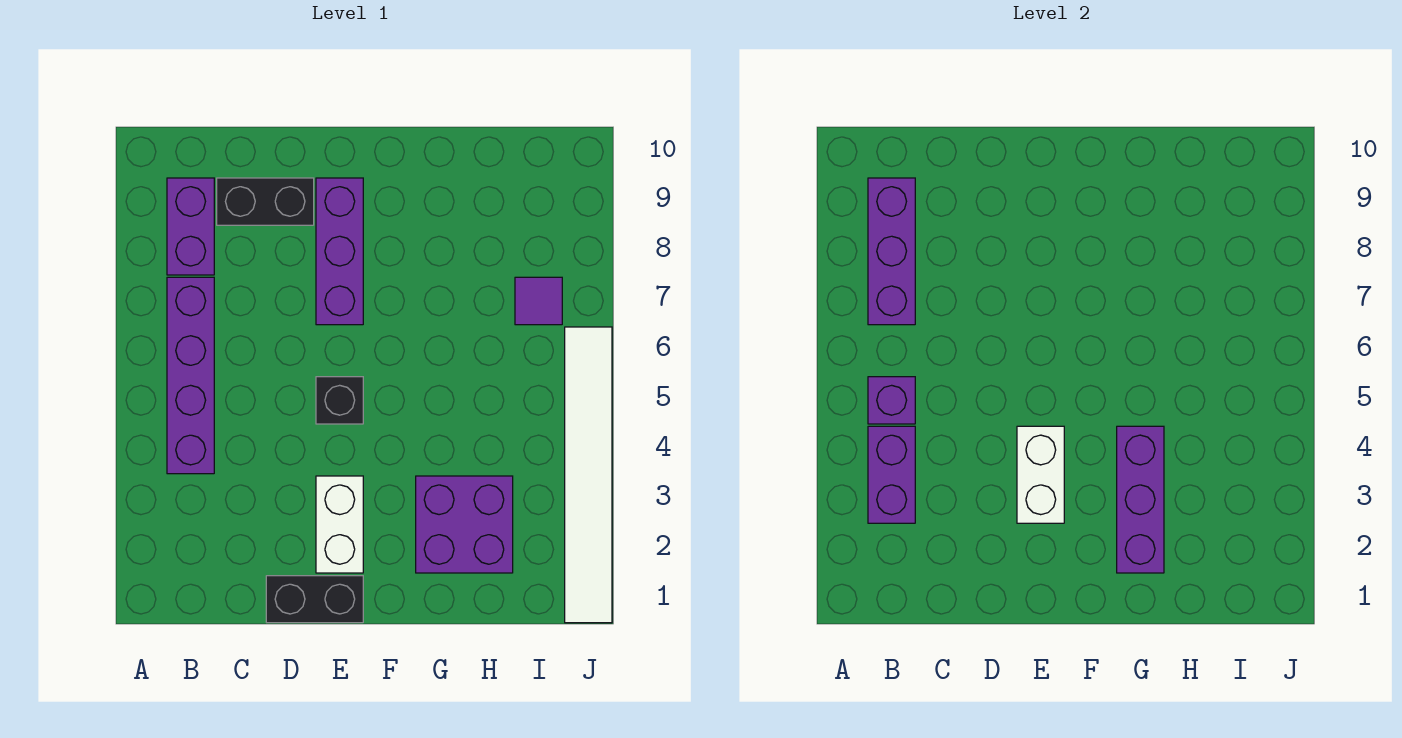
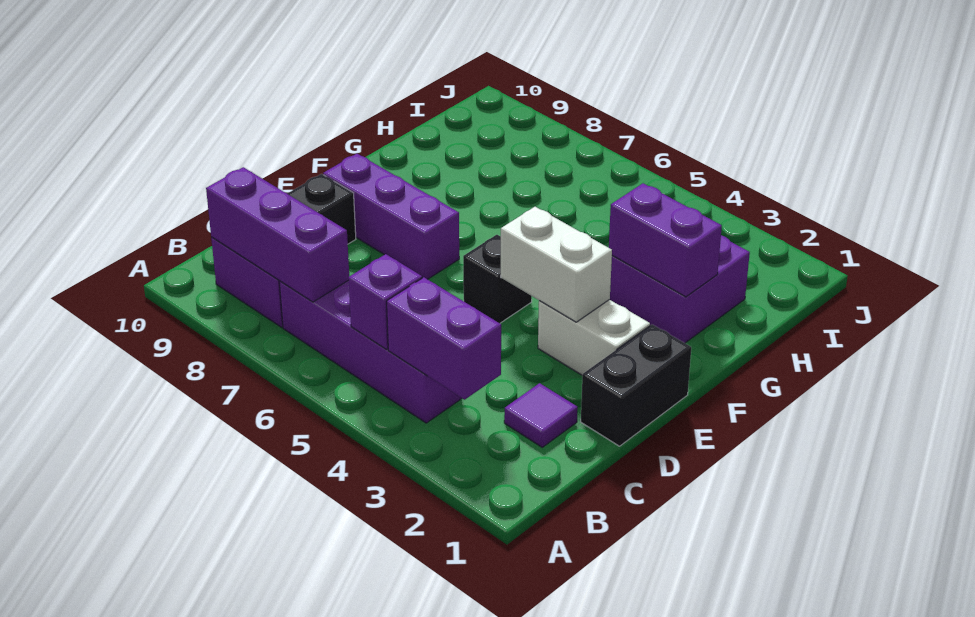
purple brick G2:G4 level 2 -> purple brick G2:G3 level 2
purple tile I7 level 1 -> purple tile C2 level 1
white tile J1:J6 level 1 -> none

